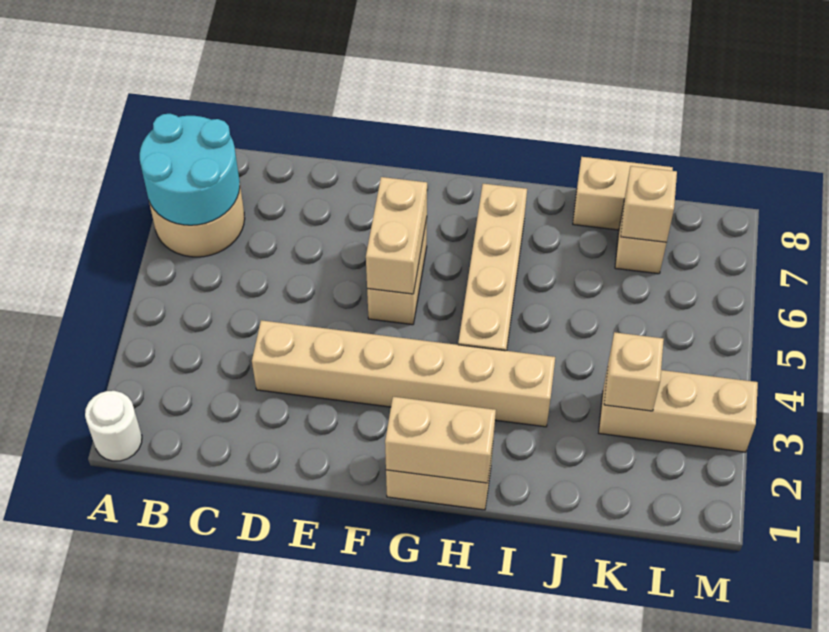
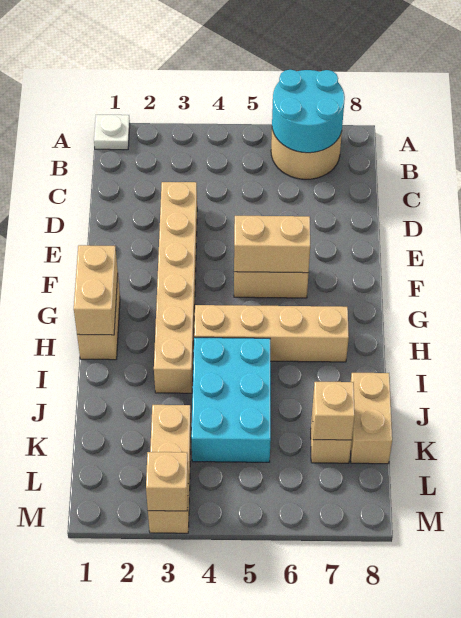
white round brick A1 level 1 -> white plate A1 level 1
none -> cyan brick I4:K5 level 1
tan brick K3 level 2 -> tan brick M3 level 2

